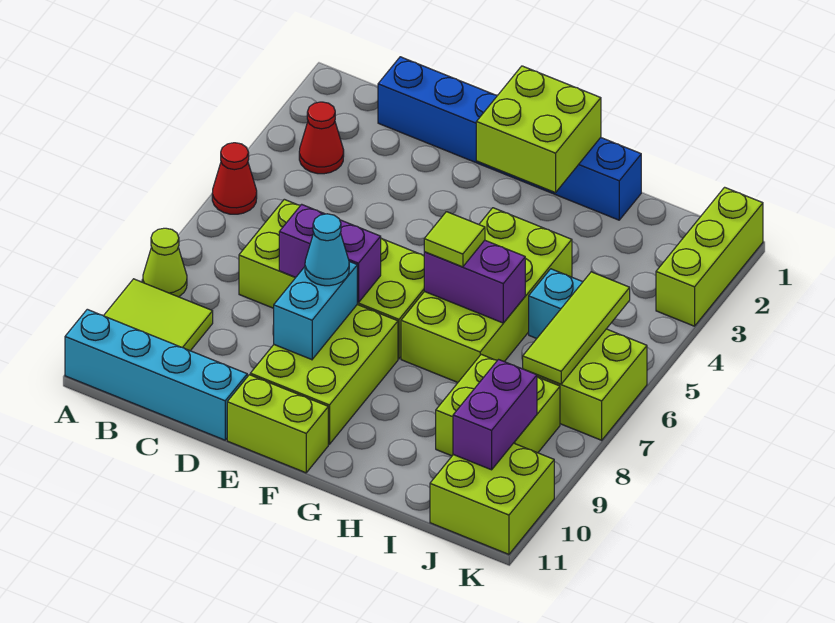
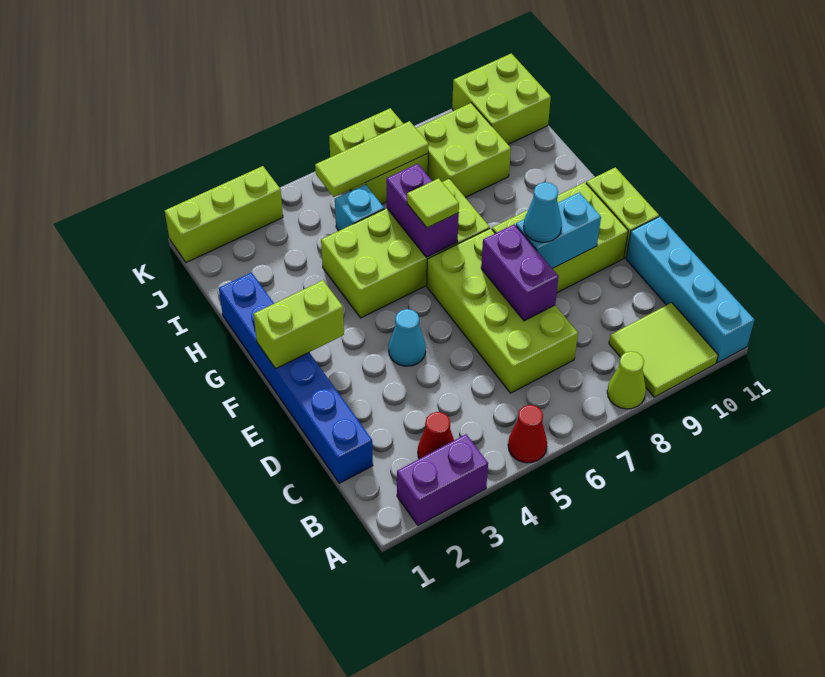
none -> cyan cone E4 level 1
lime brick F1:G2 level 2 -> lime brick F1:F2 level 2
purple brick J9:J10 level 2 -> purple brick A2:A3 level 1

